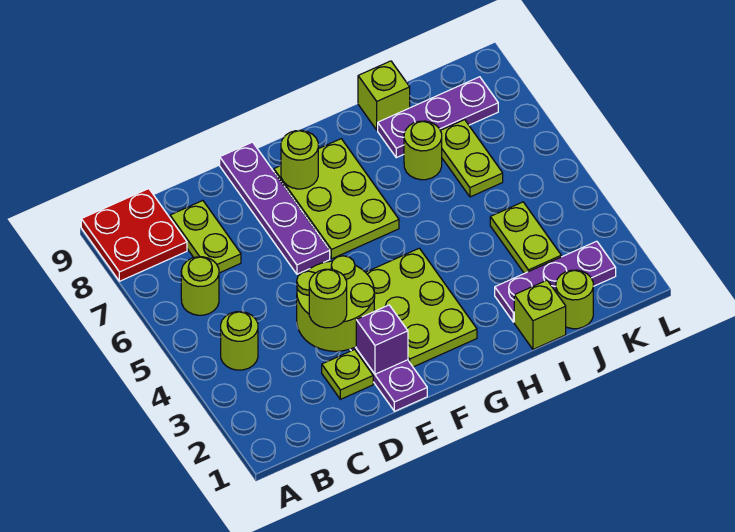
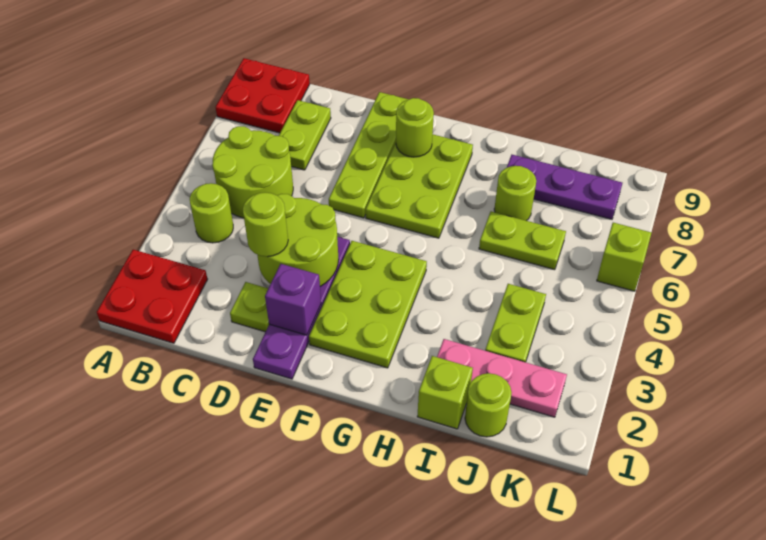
none -> red plate A1:B2 level 1
lime round brick B6 level 1 -> lime round brick B5:C6 level 1
purple plate E6:E9 level 1 -> lime plate E6:E9 level 1
purple plate I2:K2 level 1 -> pink plate I2:K2 level 1
lime brick I9 level 1 -> lime brick L6 level 1
lime plate J6:J7 level 1 -> lime plate I6:J6 level 1

